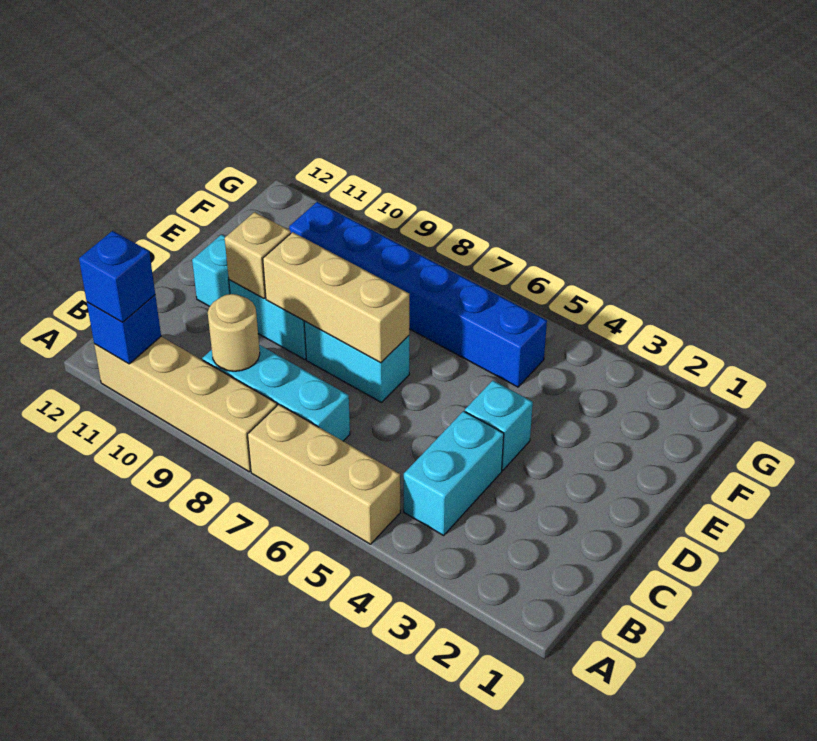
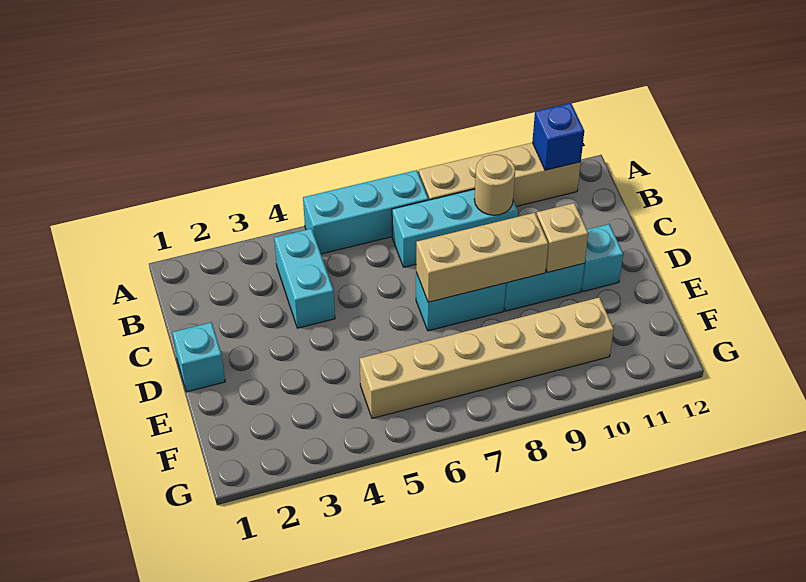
tan brick A5:A7 level 1 -> cyan brick A5:A7 level 1
blue brick A11 level 3 -> none
cyan brick D4 level 1 -> cyan brick D1 level 1
blue brick F5:F10 level 1 -> tan brick F5:F10 level 1

